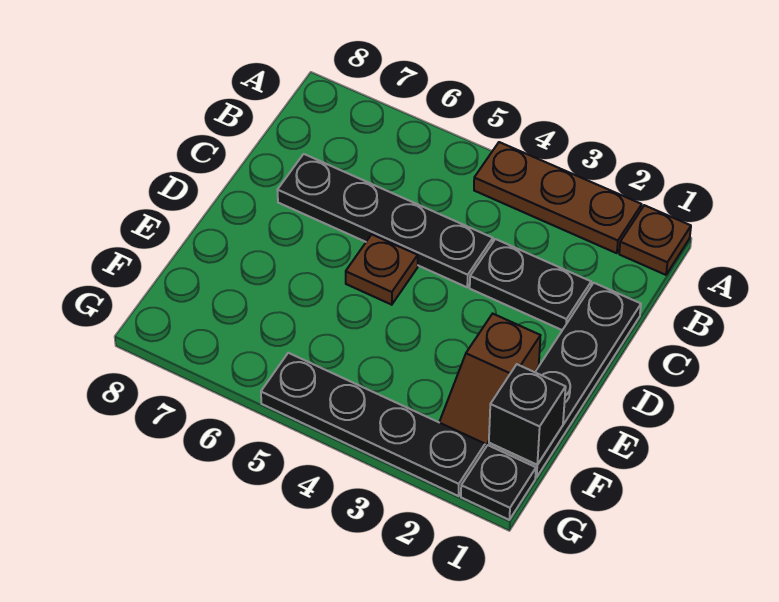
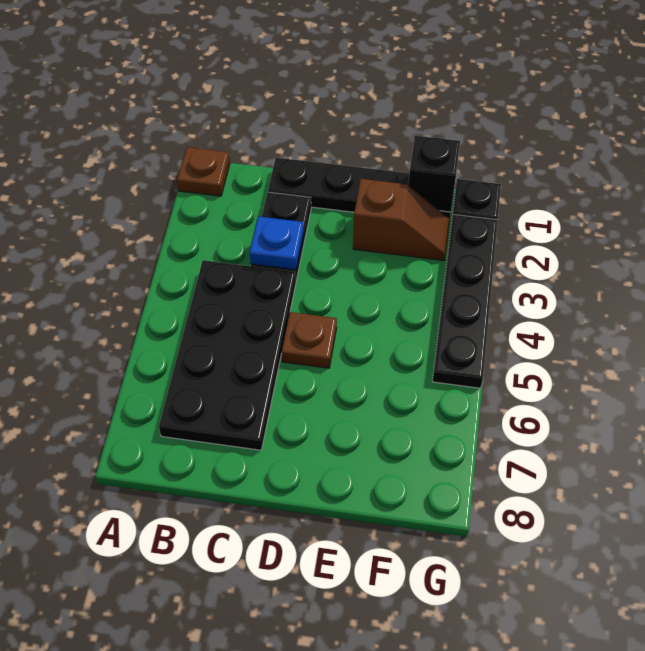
brown plate A2:A4 level 1 -> none
none -> blue plate C3 level 2
black plate C4:C7 level 1 -> black plate B4:C7 level 1

